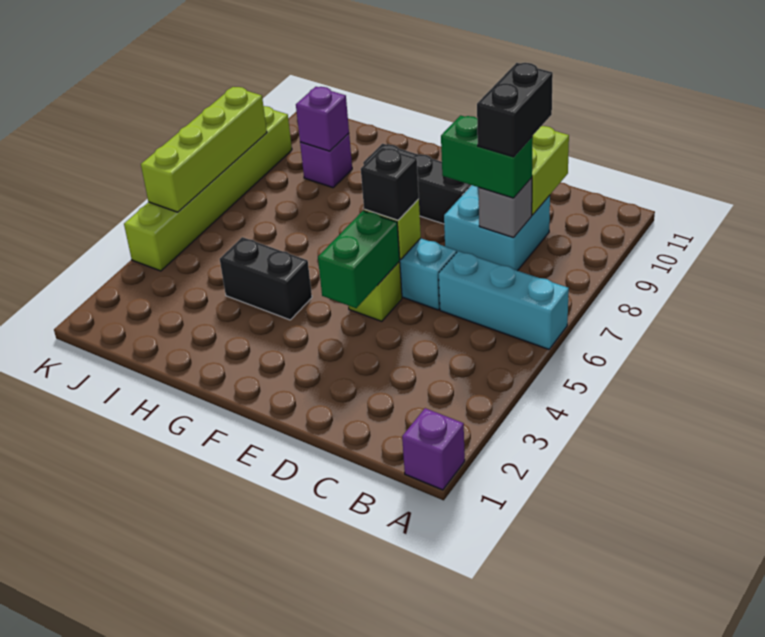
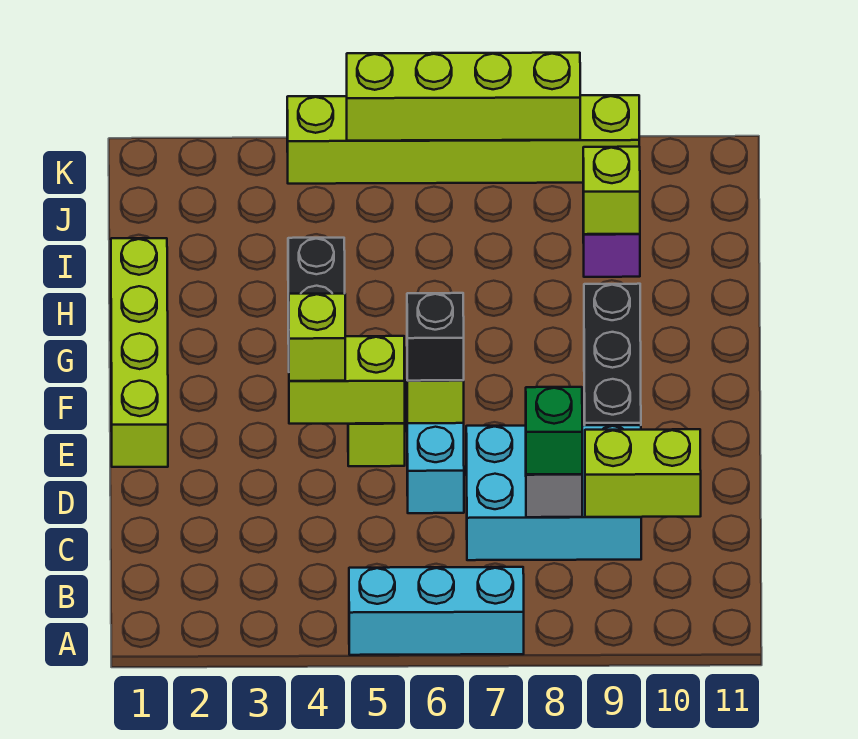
purple brick A1 level 1 -> none
cyan brick A6:C6 level 1 -> cyan brick A5:A7 level 1
cyan brick C8:D9 level 1 -> cyan brick C7:D9 level 1
green brick C8:D8 level 3 -> green brick C8 level 3
black brick C8:C9 level 4 -> none
none -> lime brick E1:H1 level 1
green brick E4:E5 level 2 -> lime brick E4:E5 level 2
none -> lime brick E4 level 3
purple brick I9 level 2 -> lime brick I9 level 2

